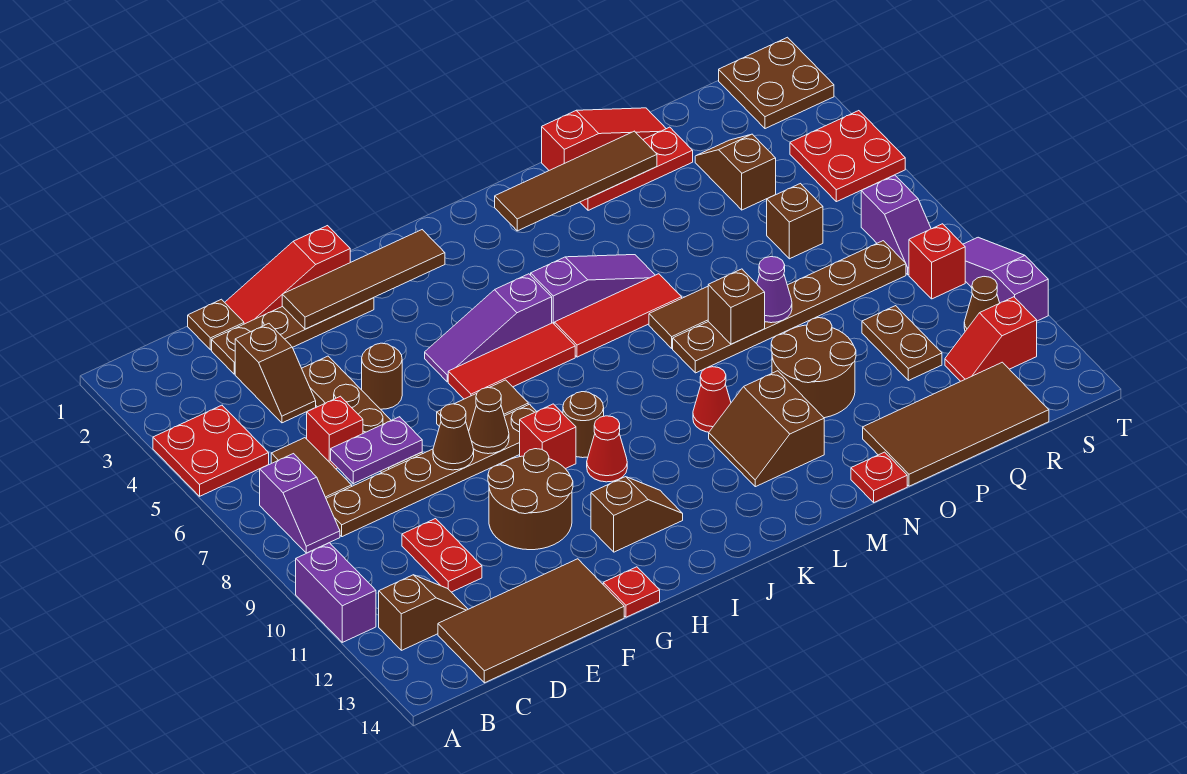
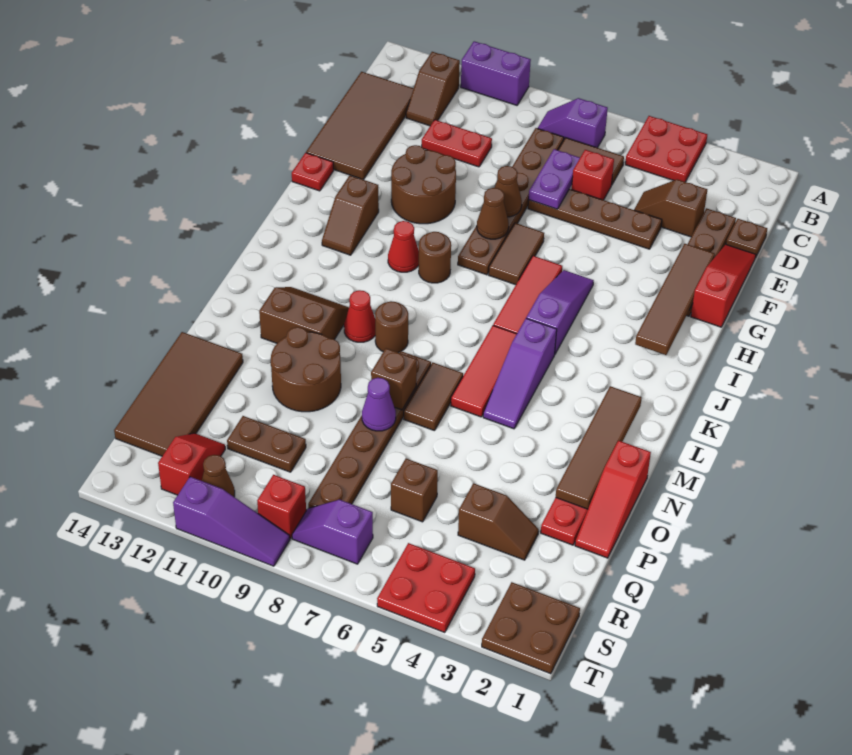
brown round brick F5 level 1 -> brown round brick L9 level 1
red brick H9 level 1 -> none
red plate N14 level 1 -> none

